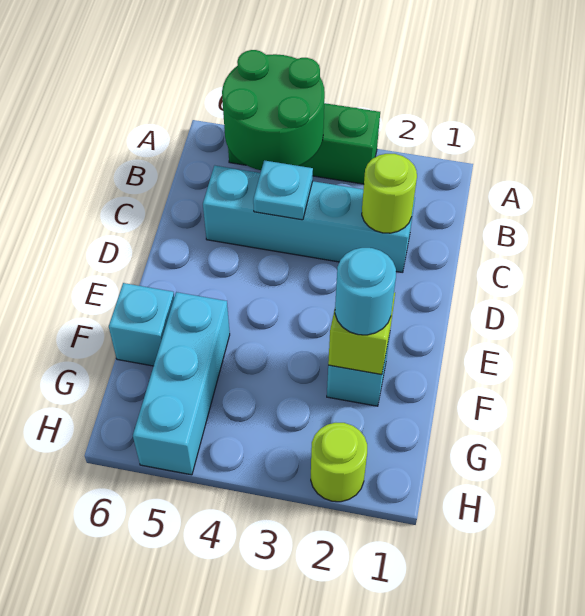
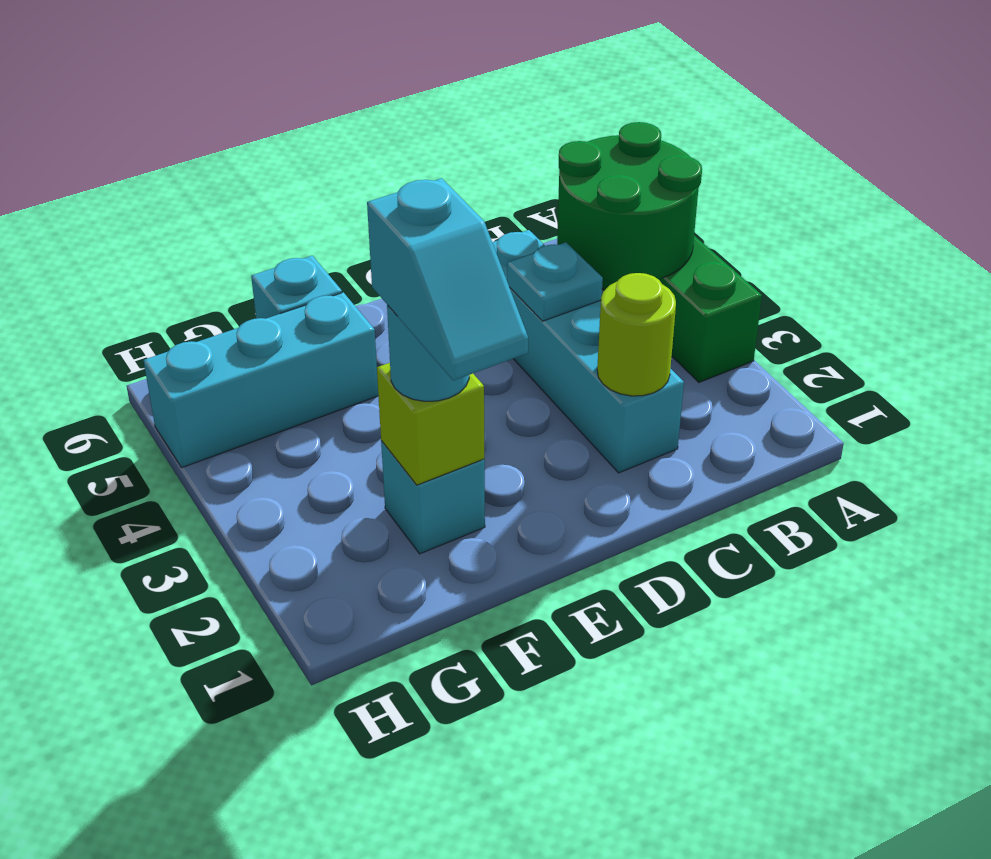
none -> cyan slope F1:F2 level 4 top 2
lime round brick H2 level 1 -> none

